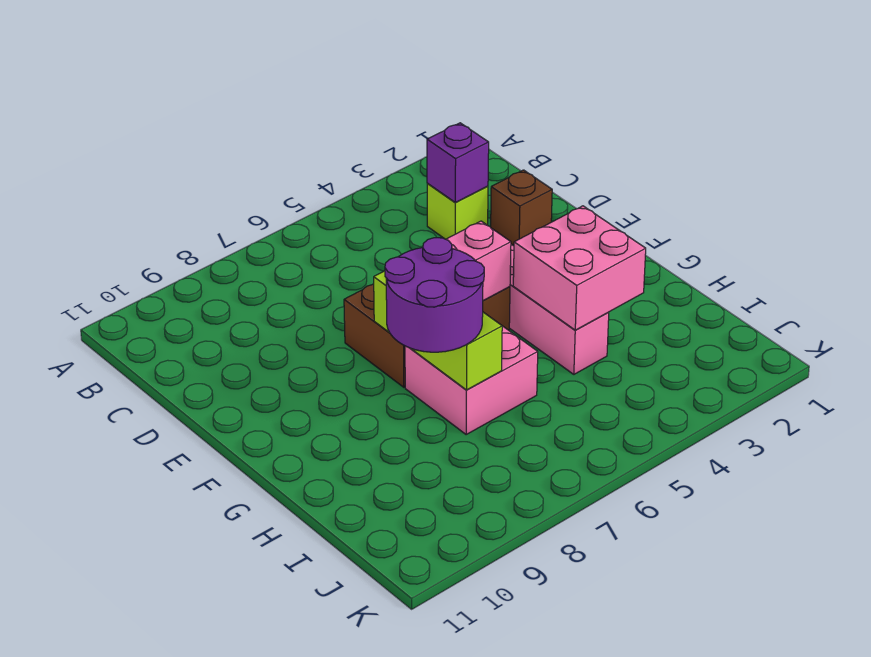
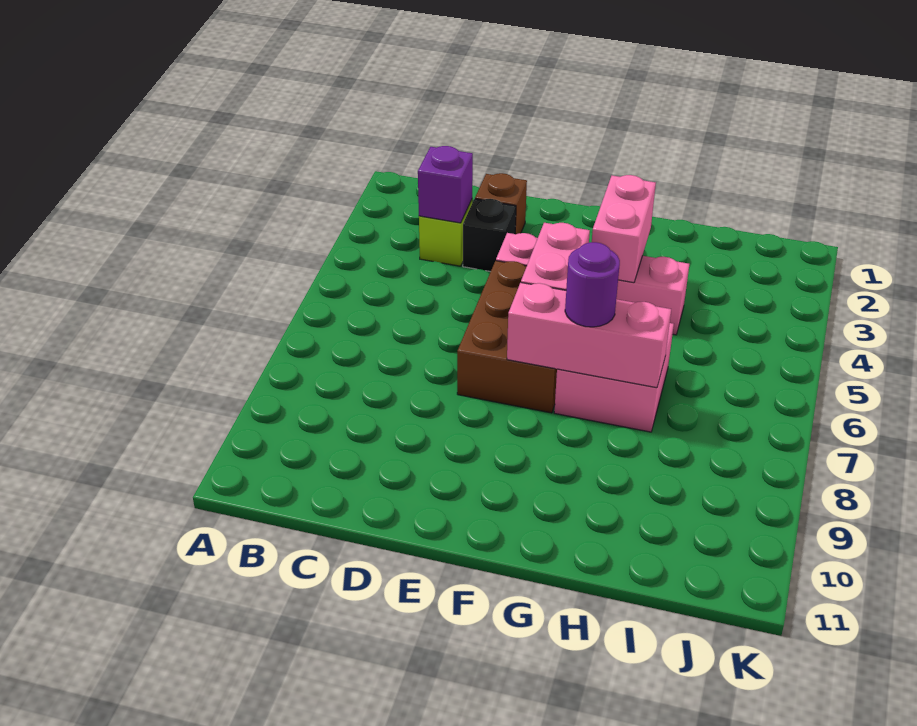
none -> black brick D3 level 1
lime brick F7:H7 level 2 -> pink brick F7:H7 level 2
pink brick G3:H4 level 2 -> pink brick G3:G4 level 2
purple round brick G7:H8 level 3 -> purple round brick G7 level 3

